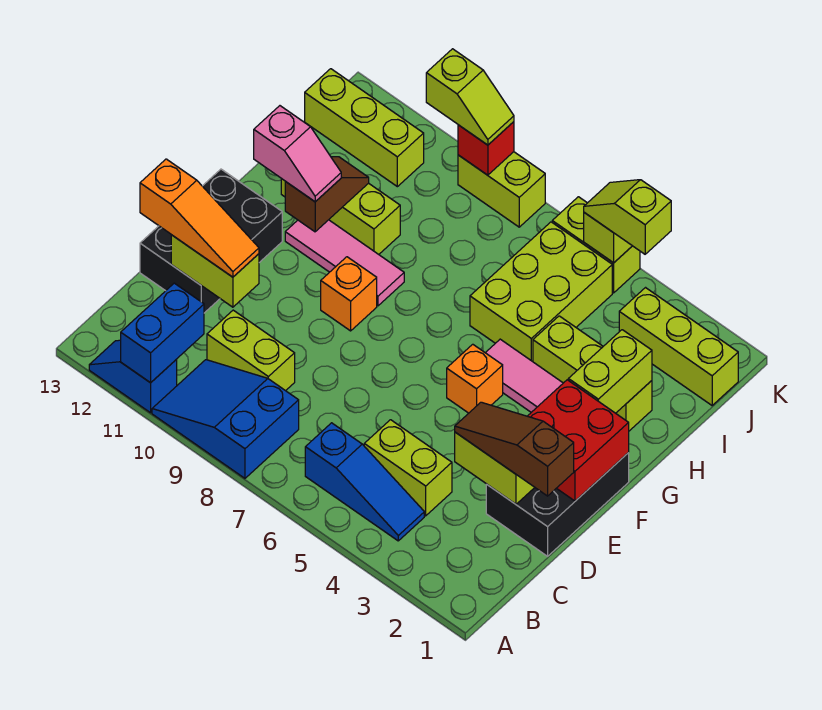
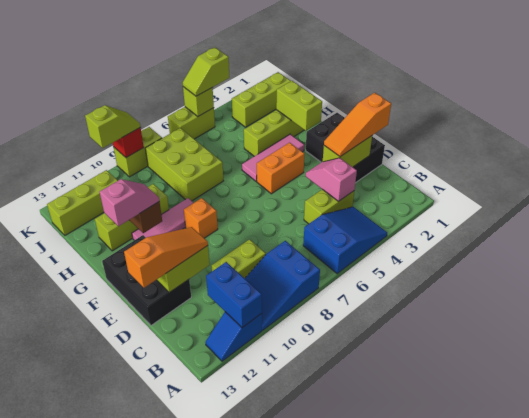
blue slope B4:B6 level 1 top 6 -> blue slope A4:B6 level 1 top 6
none -> pink slope C4:D4 level 2 top C
brown slope D1:D3 level 3 top 1 -> orange slope D1:D3 level 3 top 1
red brick E1:F2 level 2 -> none
orange brick F5 level 1 -> orange brick F4:F5 level 1
lime brick H5:J6 level 1 -> lime brick H7:J8 level 1

